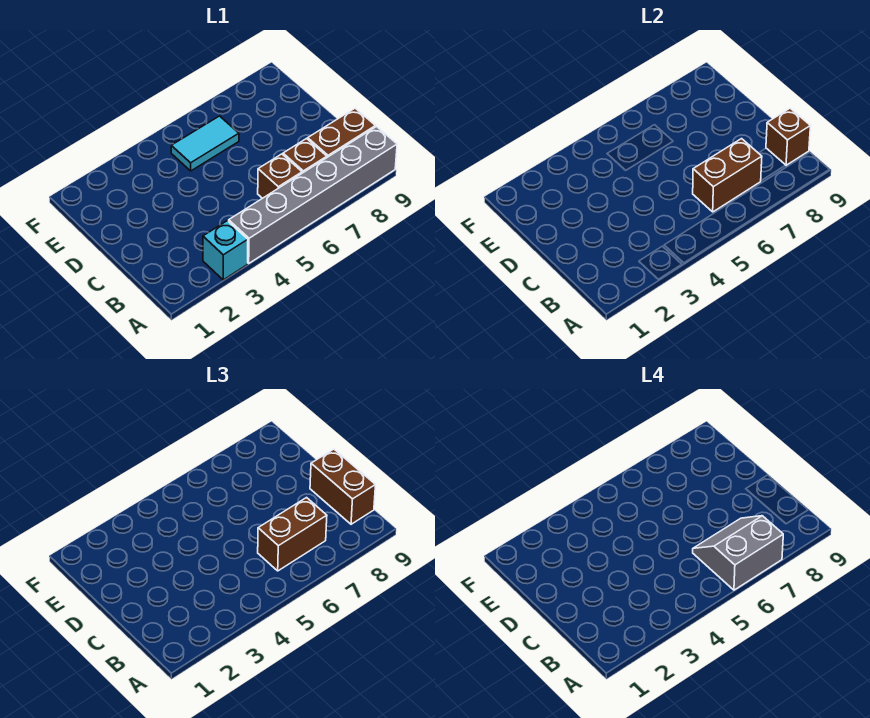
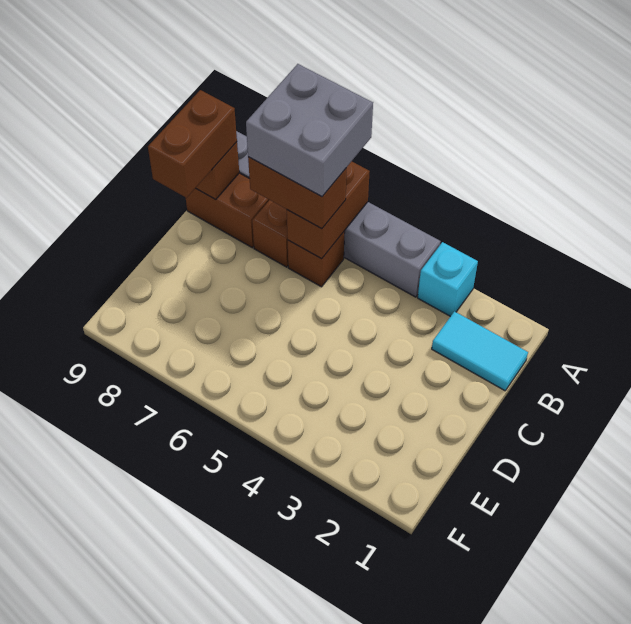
grey slope A6:B7 level 4 top A -> grey brick A6:B7 level 4
brown brick B6:B7 level 2 -> brown brick A6:B6 level 2
cyan tile E5:E6 level 1 -> cyan tile B1:B2 level 1

